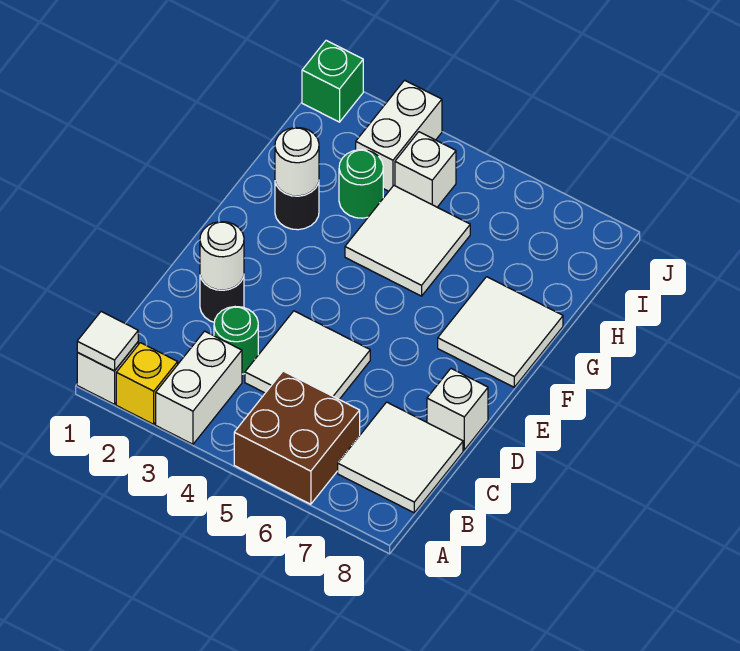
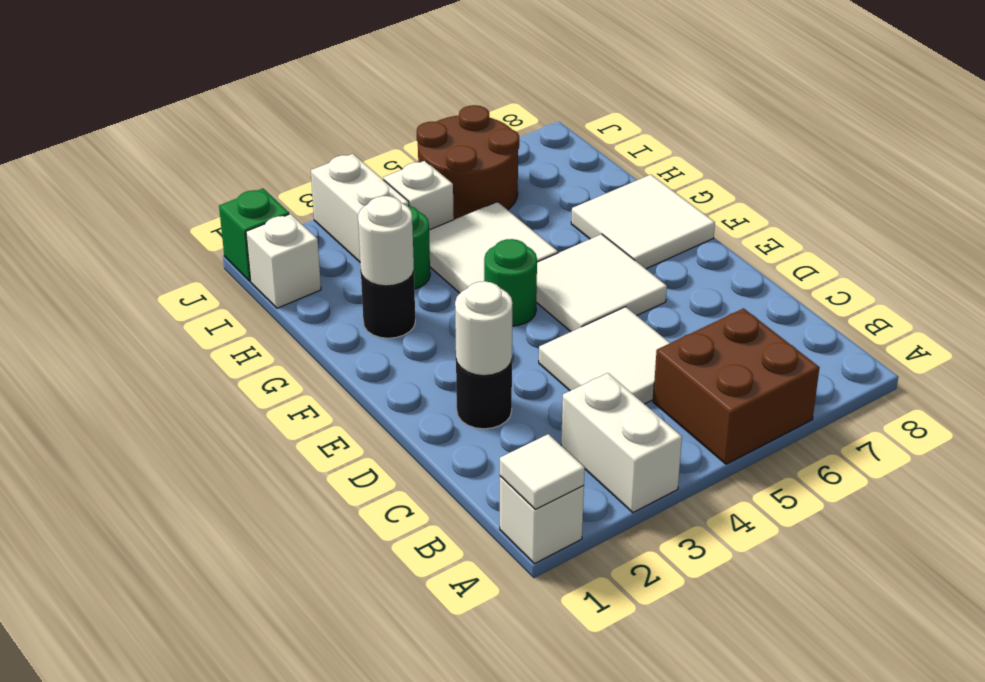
yellow brick A2 level 1 -> none
white tile B7:C8 level 1 -> white tile E5:F6 level 1
green round brick C3 level 1 -> green round brick F4 level 1
white brick D8 level 1 -> white brick I1 level 1
none -> brown round brick I5:J6 level 1

